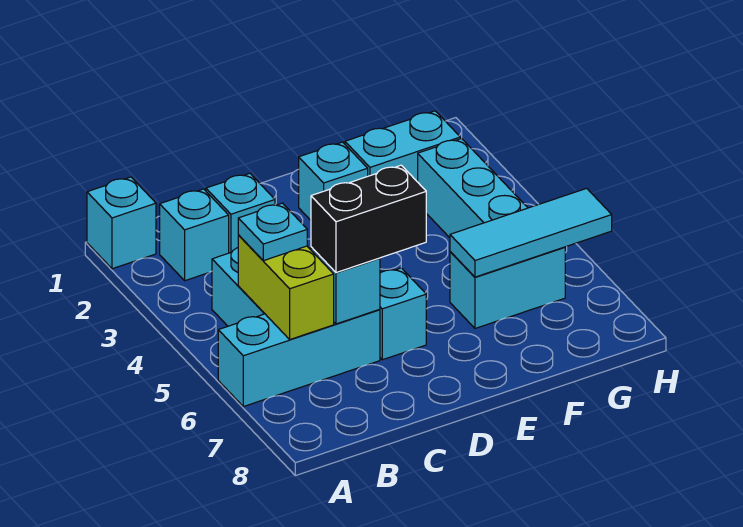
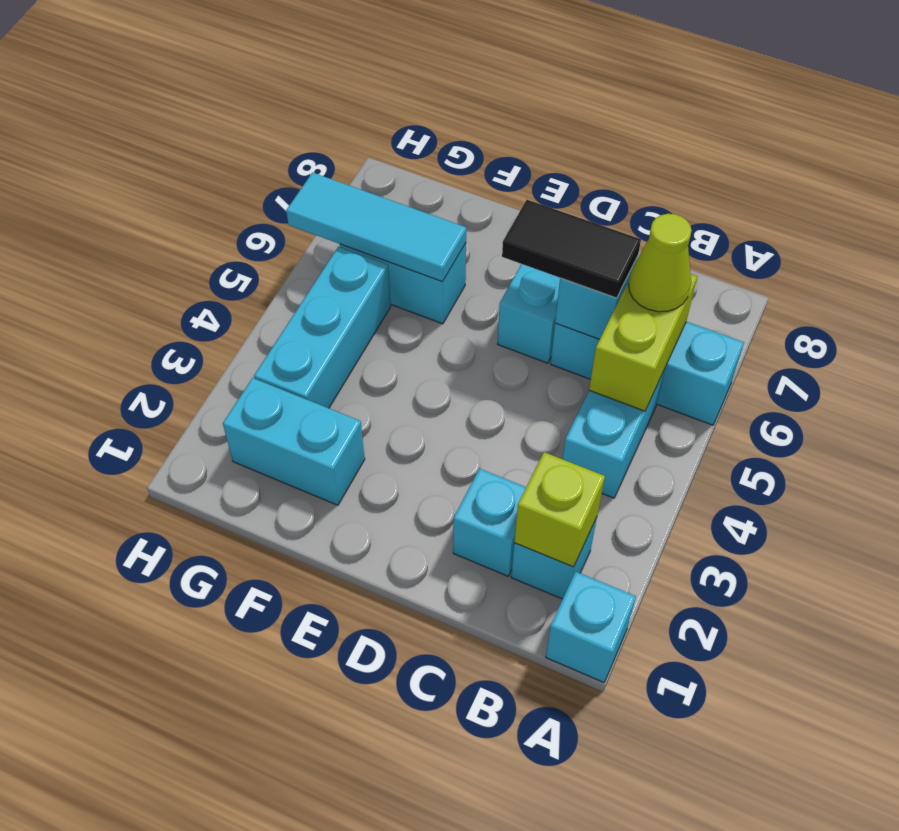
none -> lime brick B2 level 2
cyan plate B5 level 3 -> none
none -> lime cone B6 level 3
black brick C6:D6 level 3 -> black tile C6:D6 level 3
cyan brick E2 level 1 -> none

